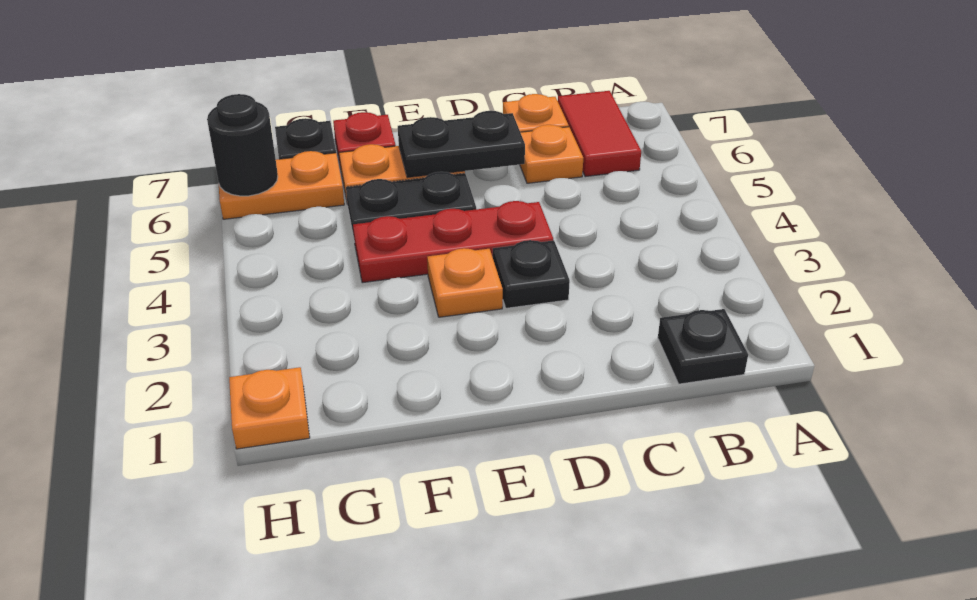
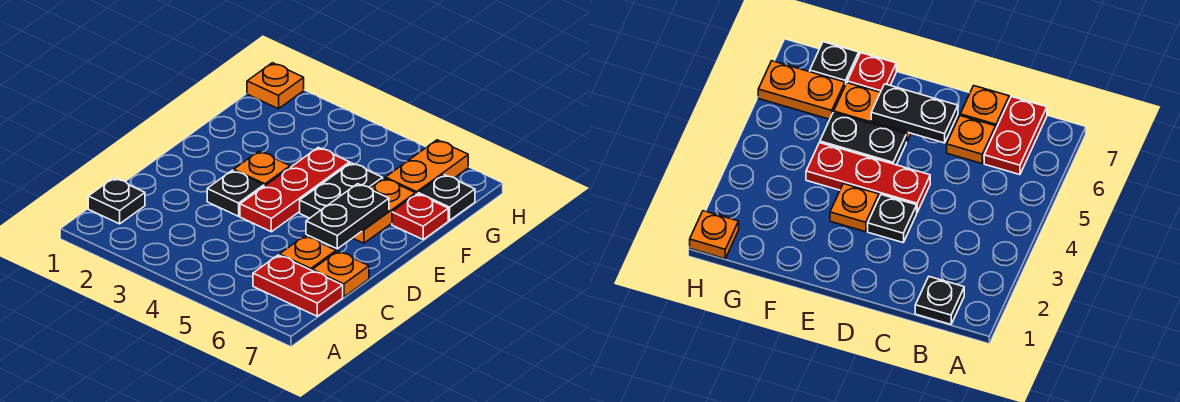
red tile B6:B7 level 1 -> red plate B6:B7 level 1
black round brick H6 level 2 -> none

